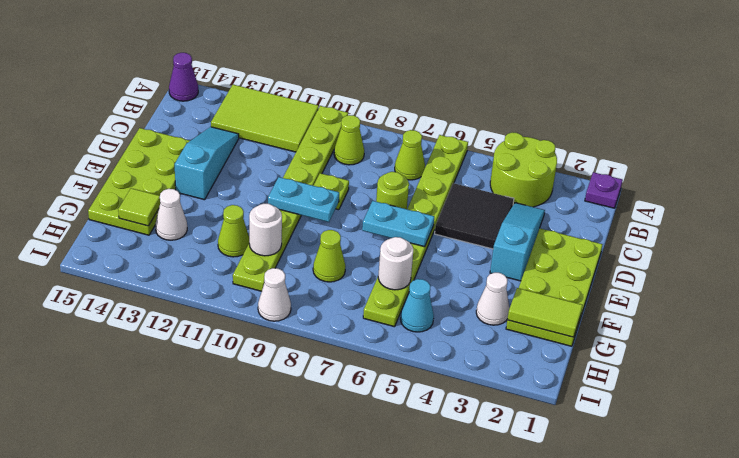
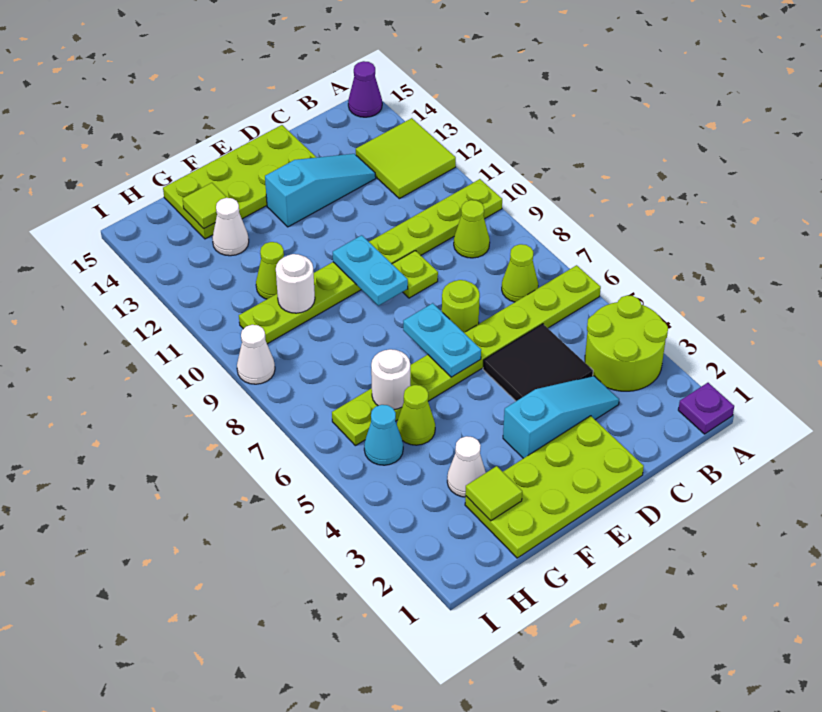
lime tile A11:B13 level 1 -> lime tile A12:B13 level 1
lime tile G1:G2 level 2 -> lime tile G2 level 2
lime cone G8 level 1 -> lime cone G5 level 1

